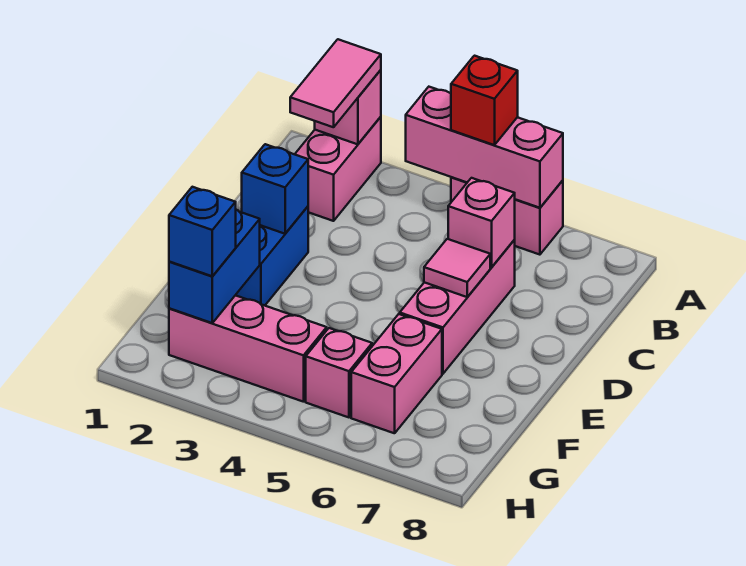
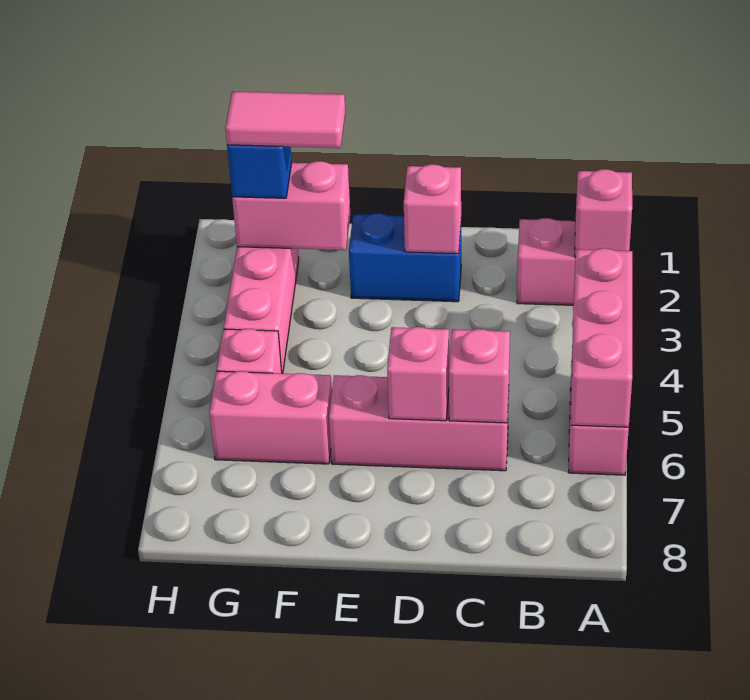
pink tile A2:B2 level 3 -> pink tile F2:G2 level 4
red brick A5 level 3 -> none
blue brick D2 level 2 -> pink brick D2 level 2
pink tile D6 level 2 -> pink brick D6 level 2
blue brick F2:G2 level 2 -> pink brick F2:G2 level 2

